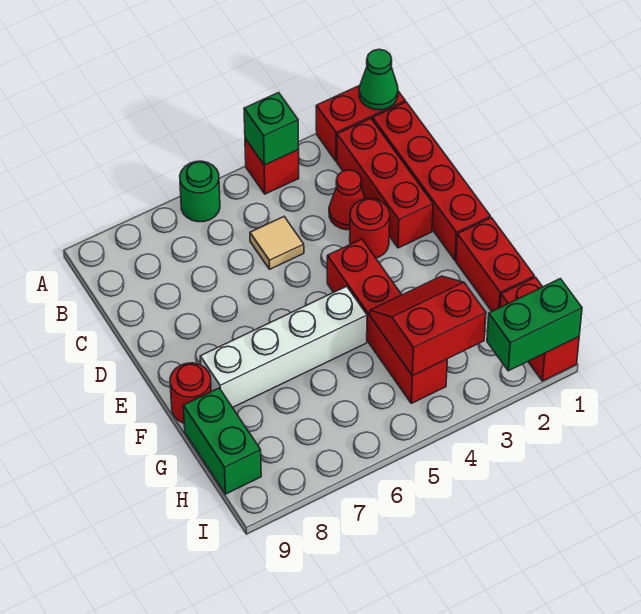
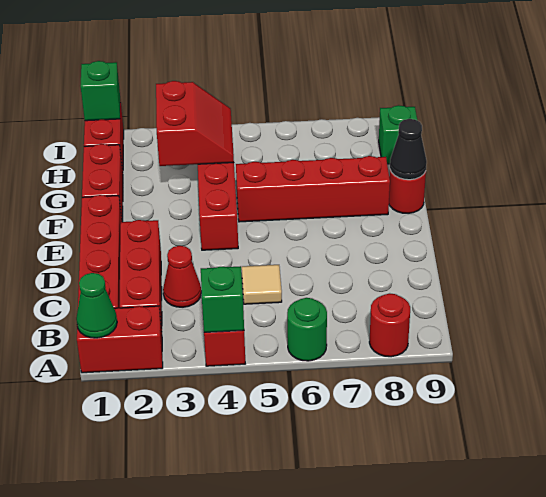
red round brick D3 level 1 -> red round brick A8 level 1
white brick F5:F8 level 1 -> red brick F5:F8 level 1
none -> black cone F9 level 2
red slope G3:H4 level 2 top H -> red slope G3:H4 level 2 top 3
green brick G9:H9 level 1 -> green brick H9 level 1
green brick I1:I2 level 2 -> green brick I1 level 2

